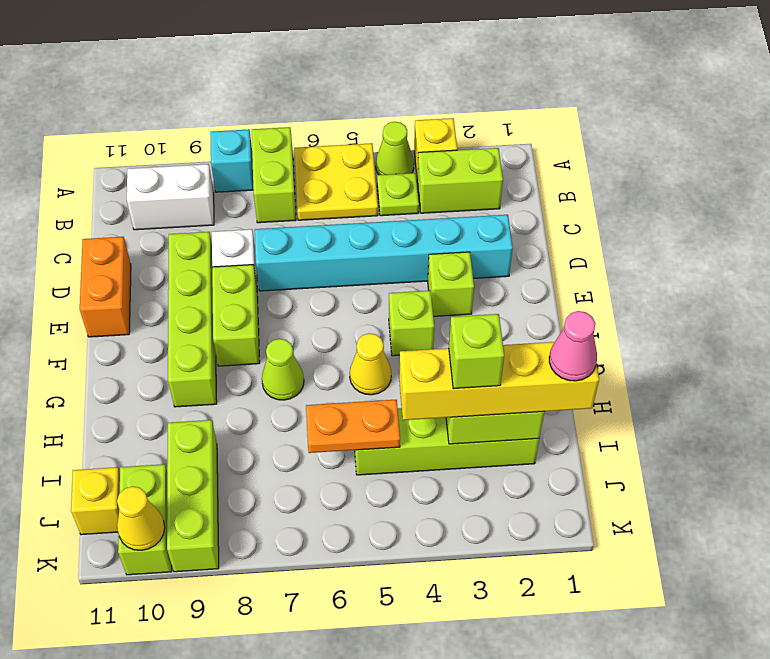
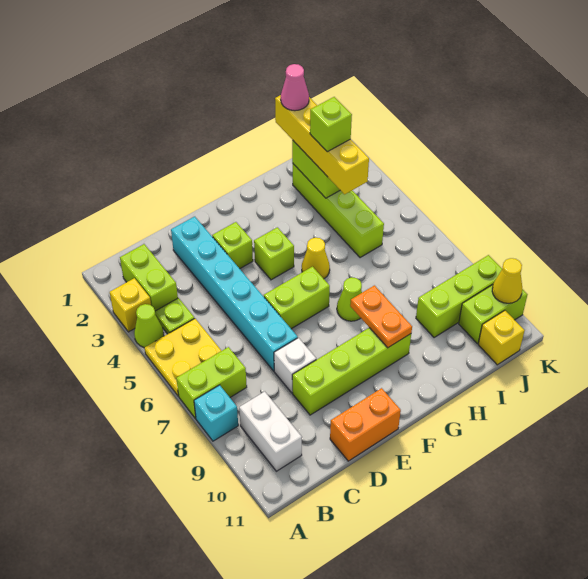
lime brick E8:F8 level 1 -> lime brick E6:F6 level 1
orange plate I5:I6 level 2 -> orange plate G8:G9 level 2

